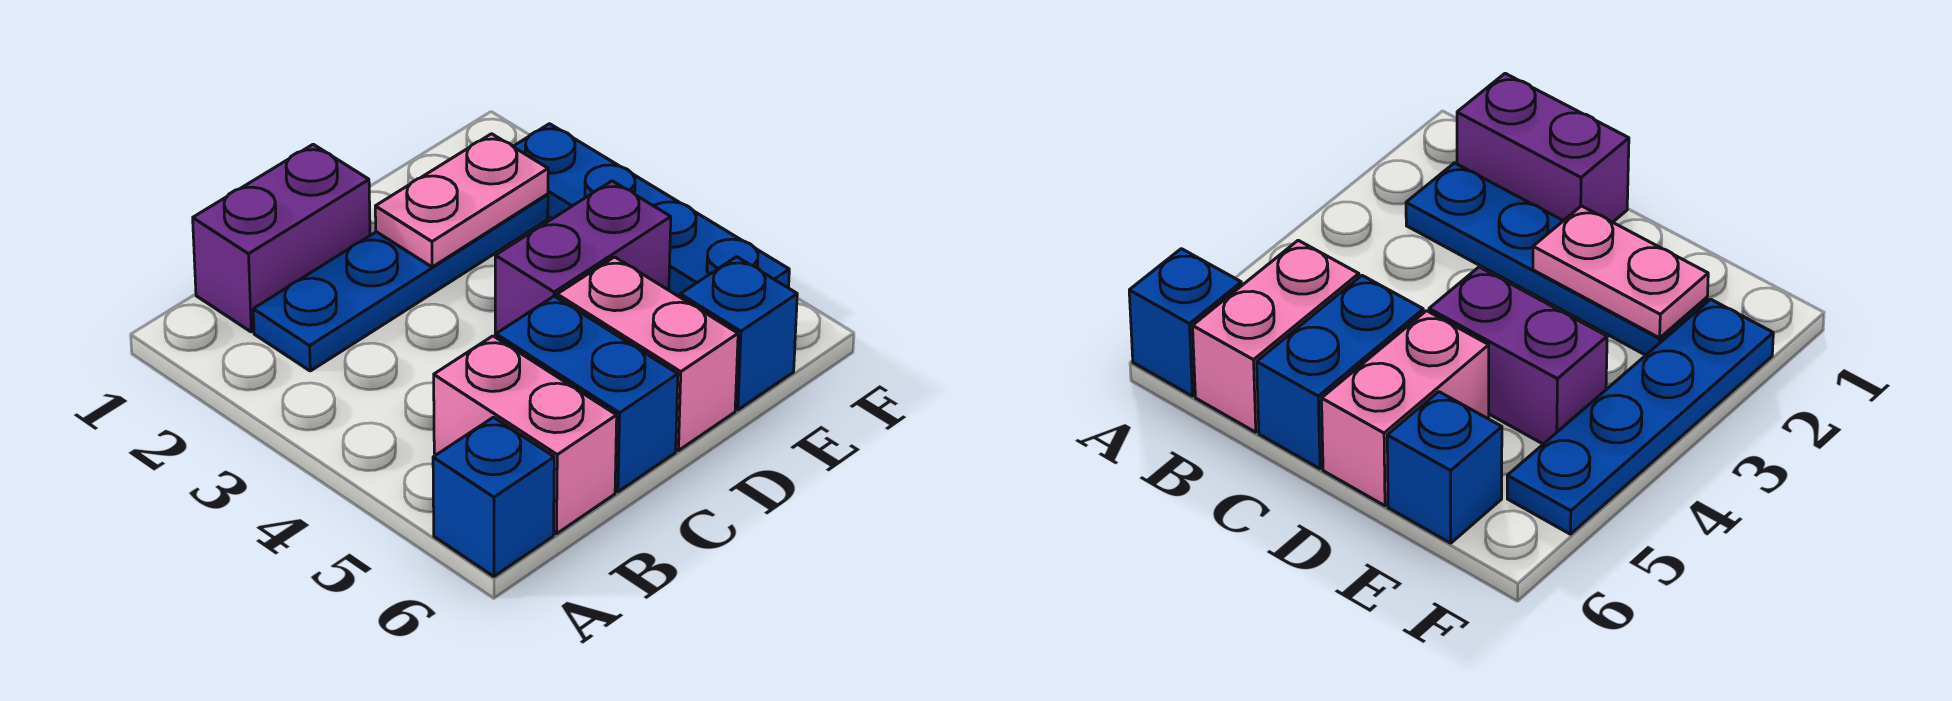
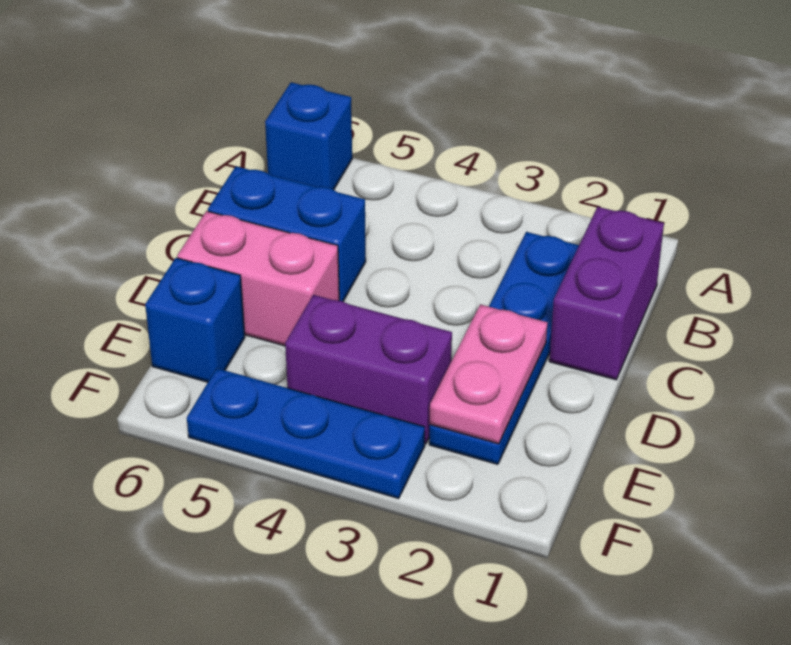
pink brick B5:B6 level 1 -> none
purple brick D4:E4 level 1 -> purple brick E3:E4 level 1
blue plate F2:F5 level 1 -> blue plate F3:F5 level 1

